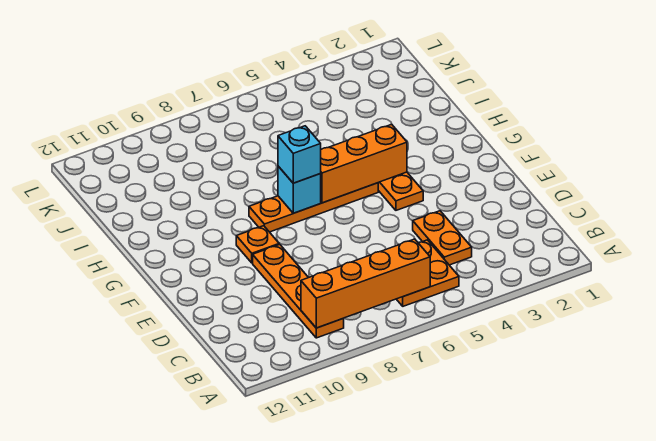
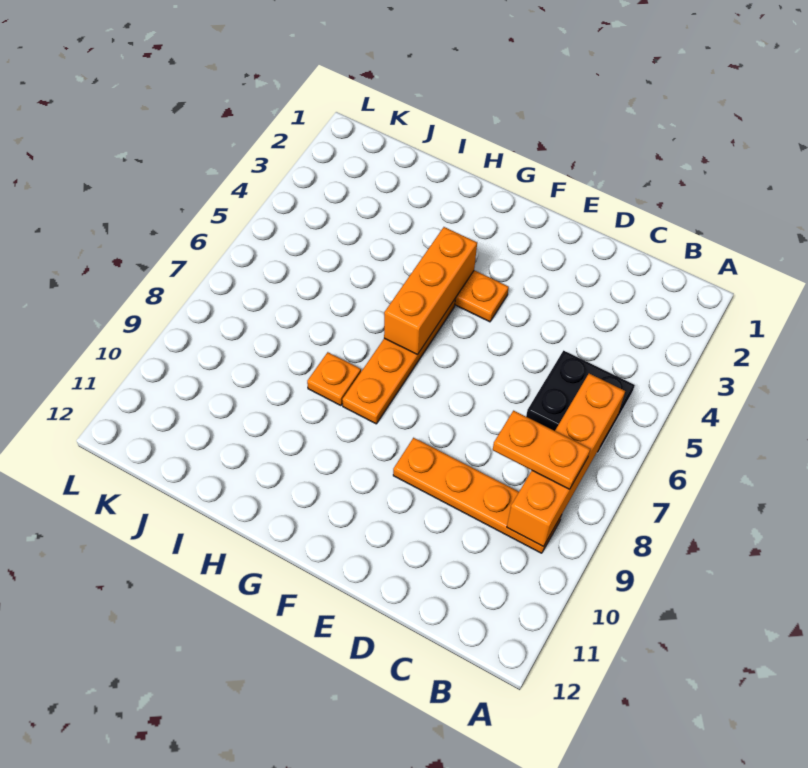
orange plate B5:C6 level 1 -> black plate B5:C6 level 1
orange plate C4:D4 level 1 -> orange plate B8:C8 level 3
orange plate F9 level 1 -> orange plate H8 level 1
cyan brick G7 level 2 -> none
cyan brick G7 level 3 -> none

